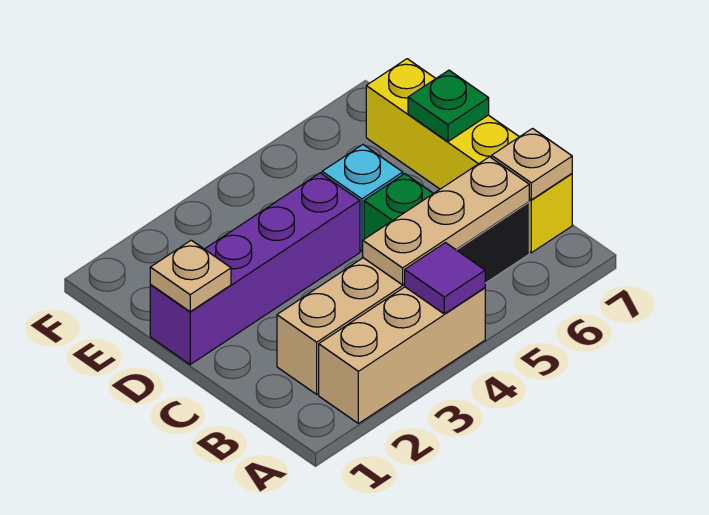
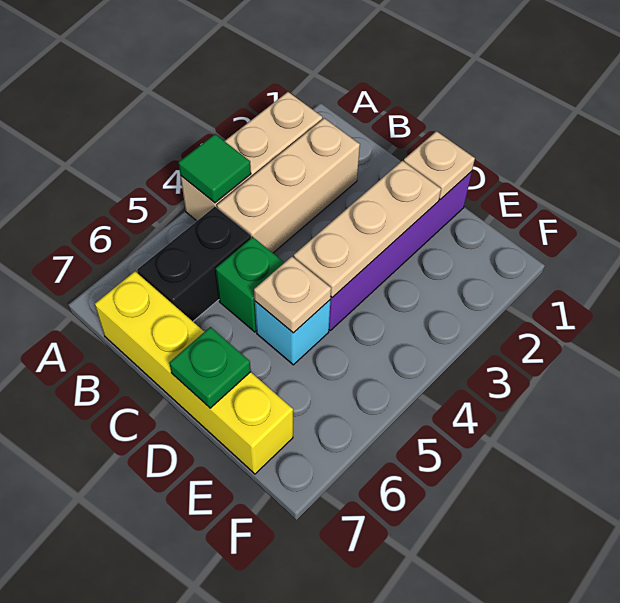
purple tile A4 level 2 -> green tile A4 level 2
tan plate B4:B6 level 2 -> tan plate D2:D4 level 2
tan plate B7 level 2 -> tan plate D5 level 2

